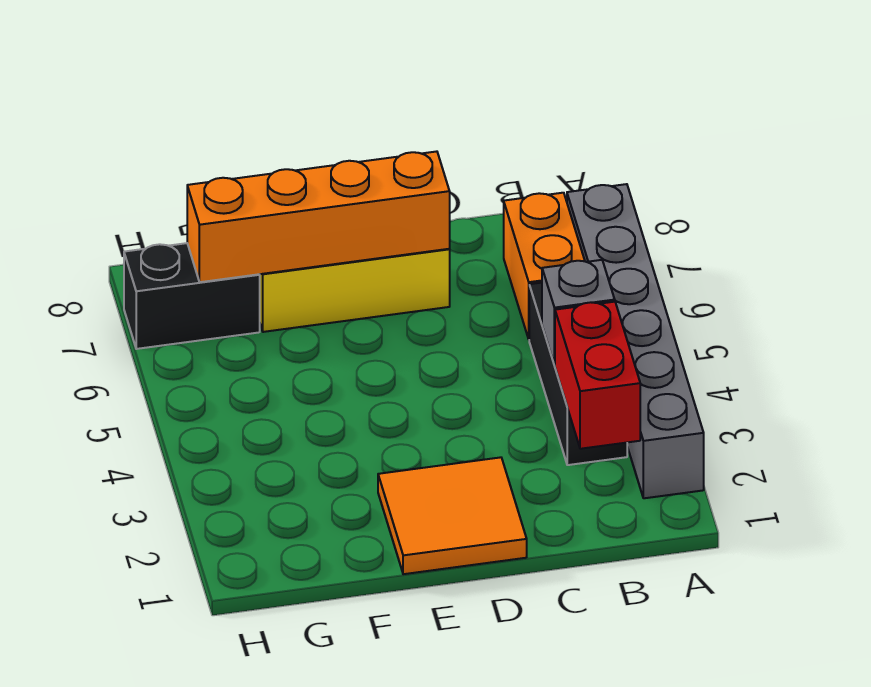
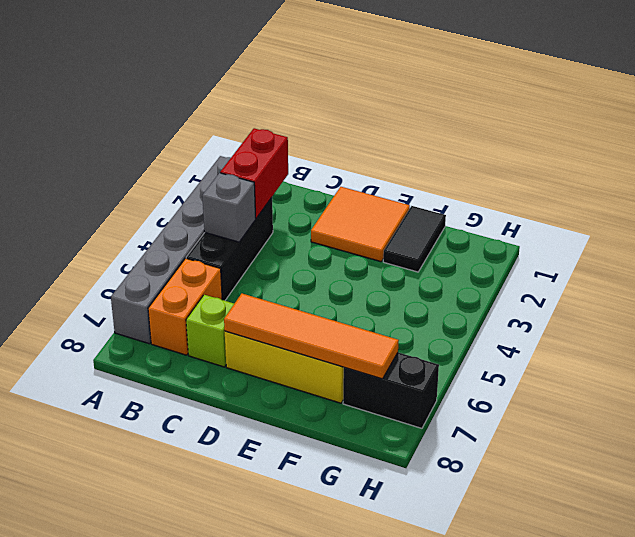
none -> lime brick C7 level 1
orange brick D7:G7 level 2 -> orange tile D7:G7 level 2
none -> black tile F1:F2 level 1

